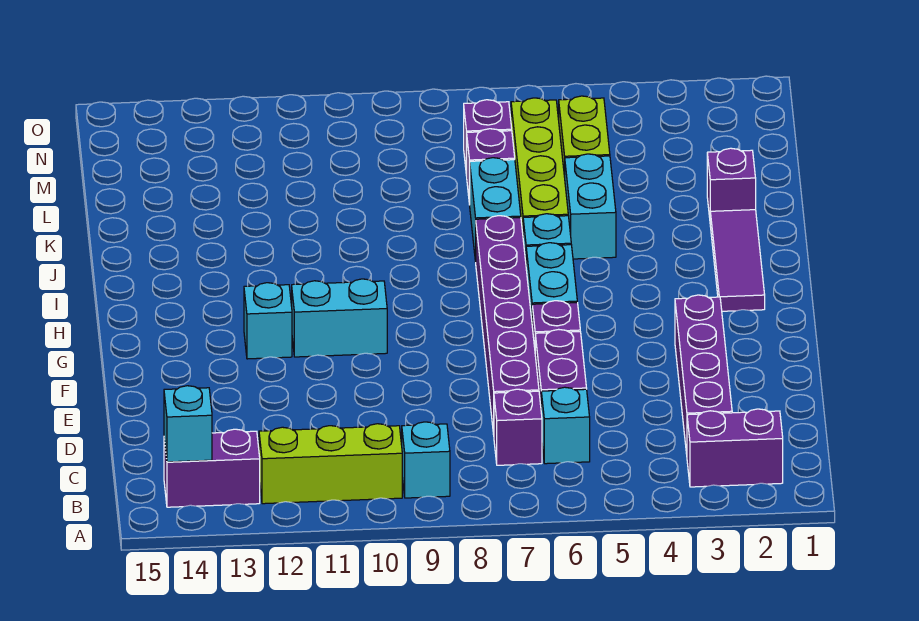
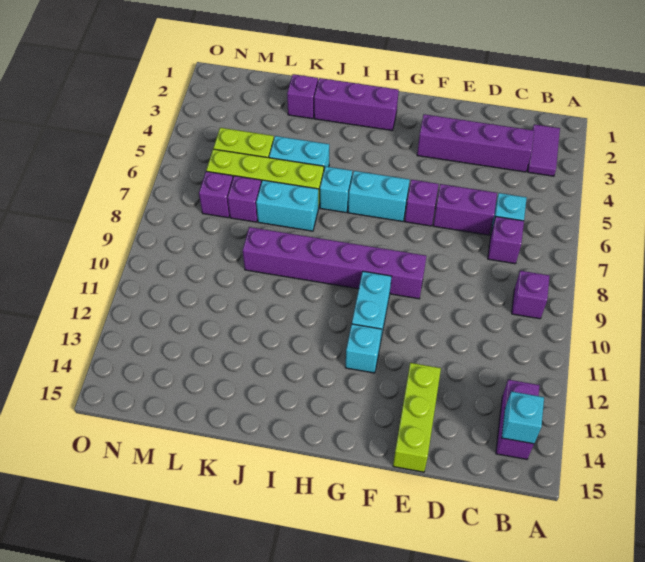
purple brick B2:B3 level 1 -> purple tile B2:B3 level 1
cyan brick B9 level 1 -> purple brick B9 level 1
lime brick B10:B12 level 1 -> lime brick E13:E15 level 1
purple brick D7:I7 level 1 -> purple brick F9:K9 level 1
purple tile H2:J2 level 1 -> purple brick H2:J2 level 1

